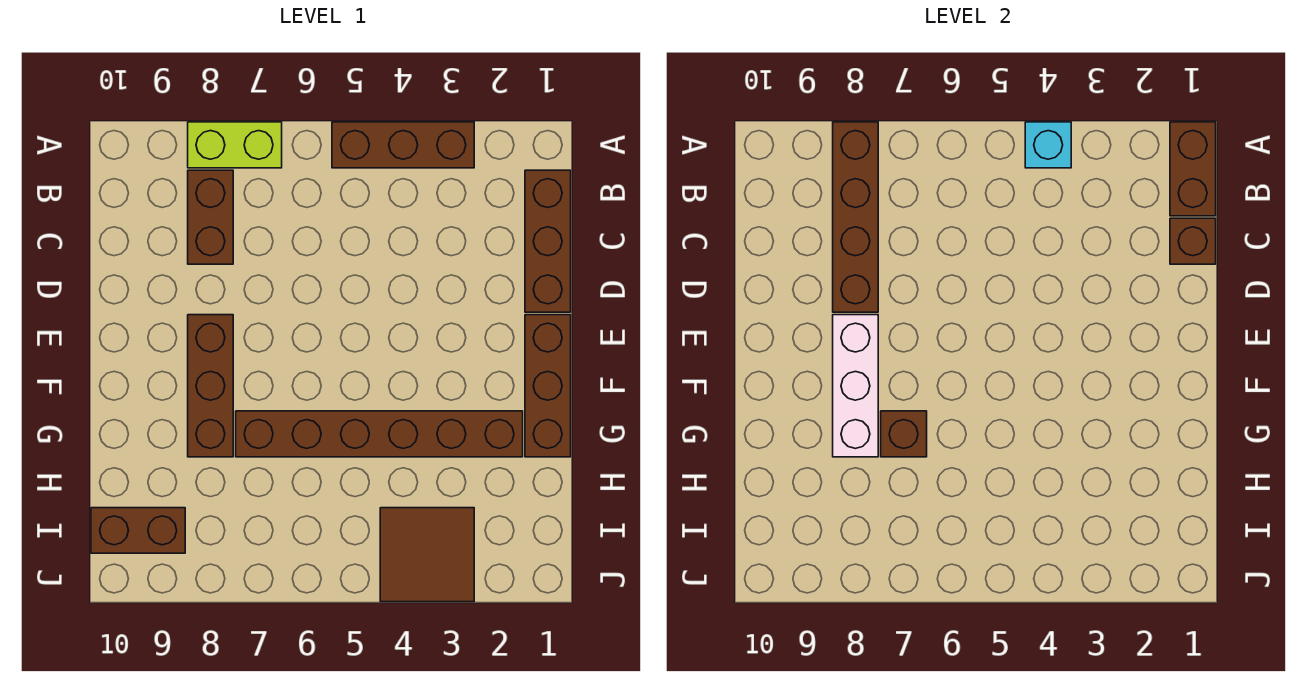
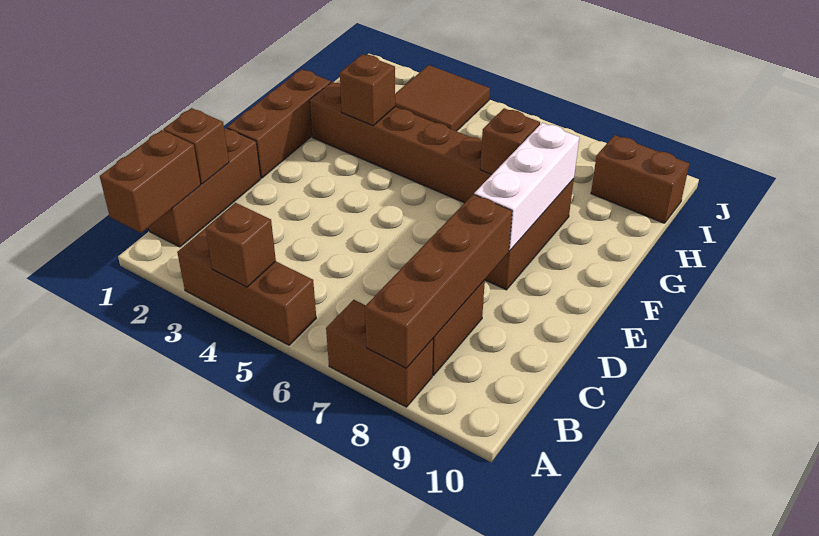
cyan brick A4 level 2 -> brown brick A4 level 2
lime brick A7:A8 level 1 -> brown brick A7:A8 level 1
none -> brown brick G3 level 2

